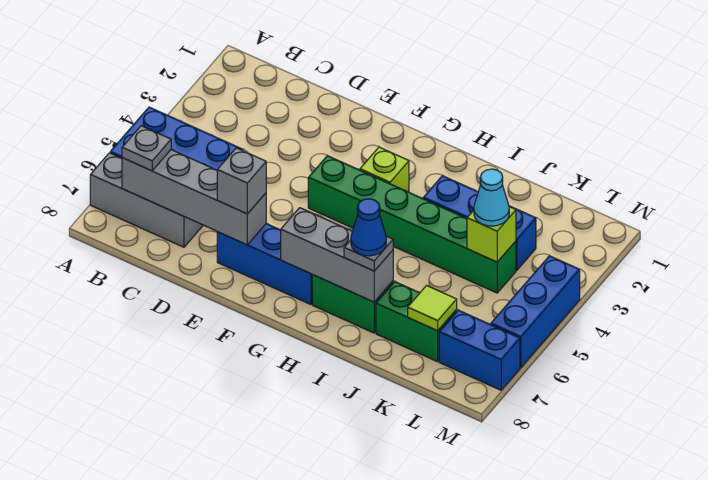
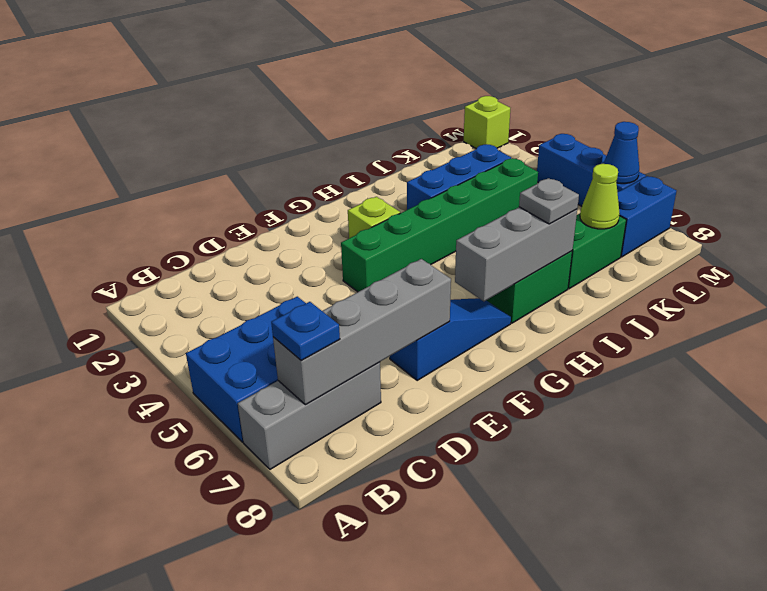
grey plate B7 level 3 -> blue plate B7 level 3
blue brick E7:G7 level 1 -> blue slope E7:G7 level 1 top E
grey brick E7 level 3 -> none
blue cone I7 level 4 -> blue cone M6 level 2
lime brick K4 level 2 -> lime brick M1 level 1
cyan cone K4 level 3 -> none
lime tile K7 level 2 -> lime cone K7 level 2

